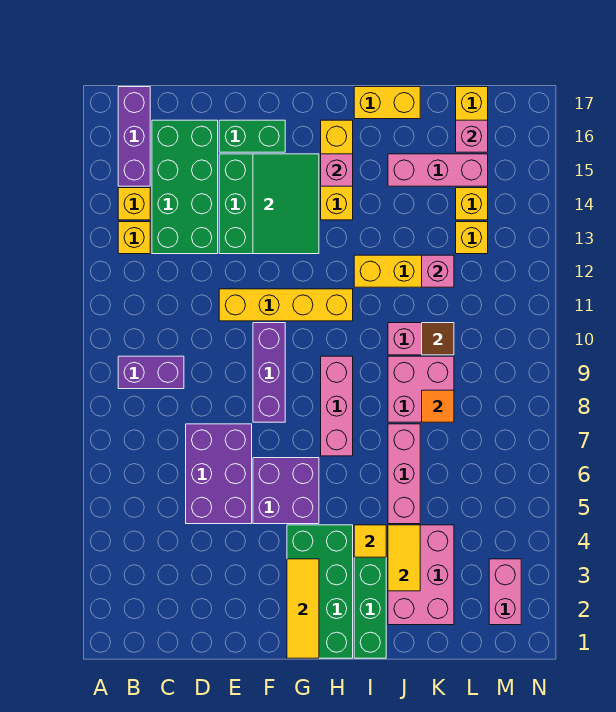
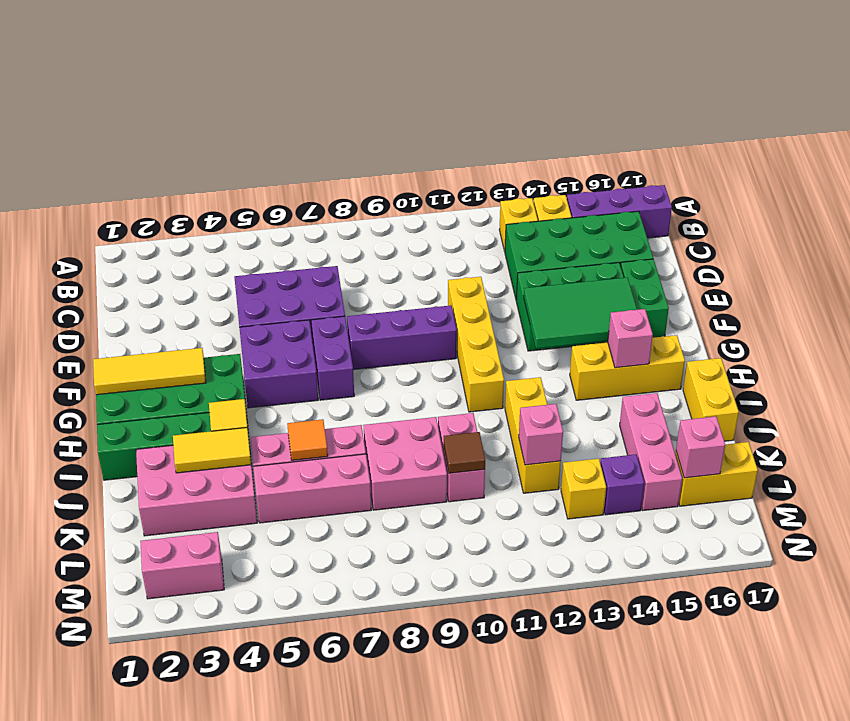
purple brick B9:C9 level 1 -> purple brick F7:G7 level 1
pink brick H7:H9 level 1 -> pink brick K5:K7 level 1
orange tile K8 level 2 -> orange tile J6 level 2
yellow brick L14 level 1 -> purple brick L14 level 1

